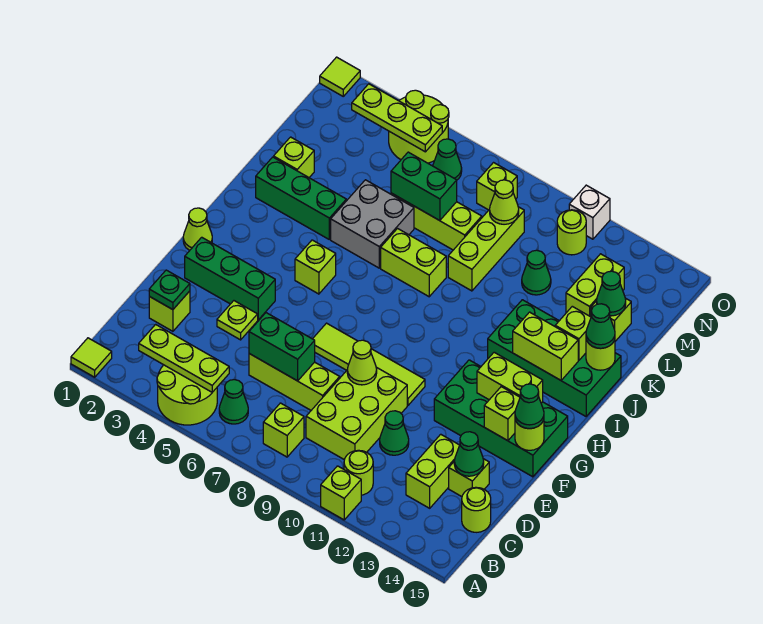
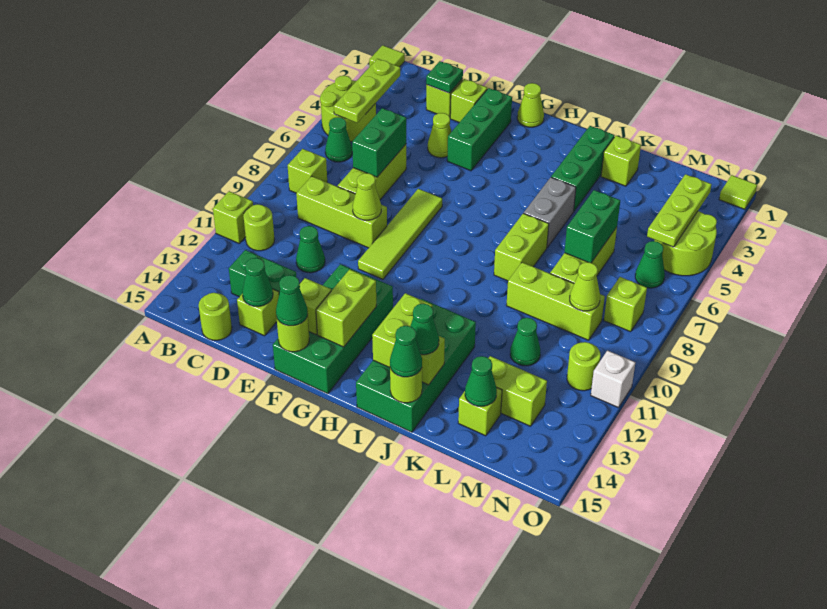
lime brick C9:E10 level 1 -> lime brick C9:E9 level 1
lime brick C13:D13 level 1 -> green brick C13:D13 level 1
lime plate E4 level 1 -> lime cone E4 level 1
lime brick H5 level 1 -> lime brick E2 level 1
grey brick J5:K6 level 1 -> grey brick J5:J6 level 1
none -> green cone J14 level 3

